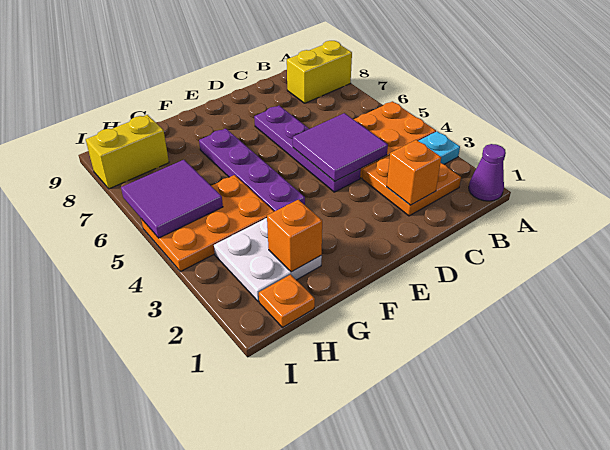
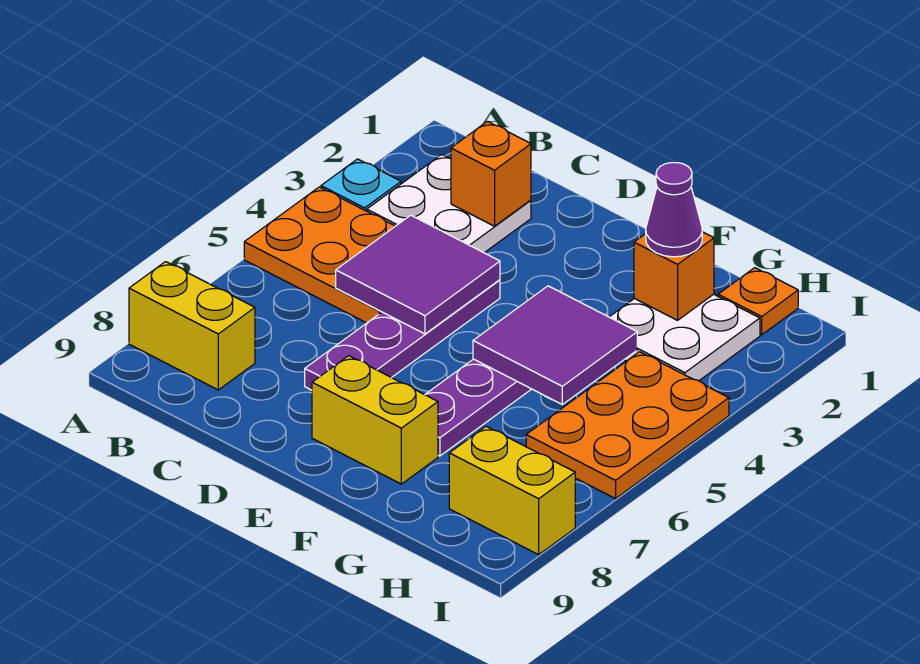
purple cone A1 level 1 -> purple cone G2 level 3
orange plate B2:C3 level 1 -> white plate B2:C3 level 1
none -> yellow brick E8:F8 level 1
orange plate G4:I5 level 1 -> orange plate H4:I6 level 1
purple tile H5:I6 level 2 -> purple tile F4:G5 level 2

